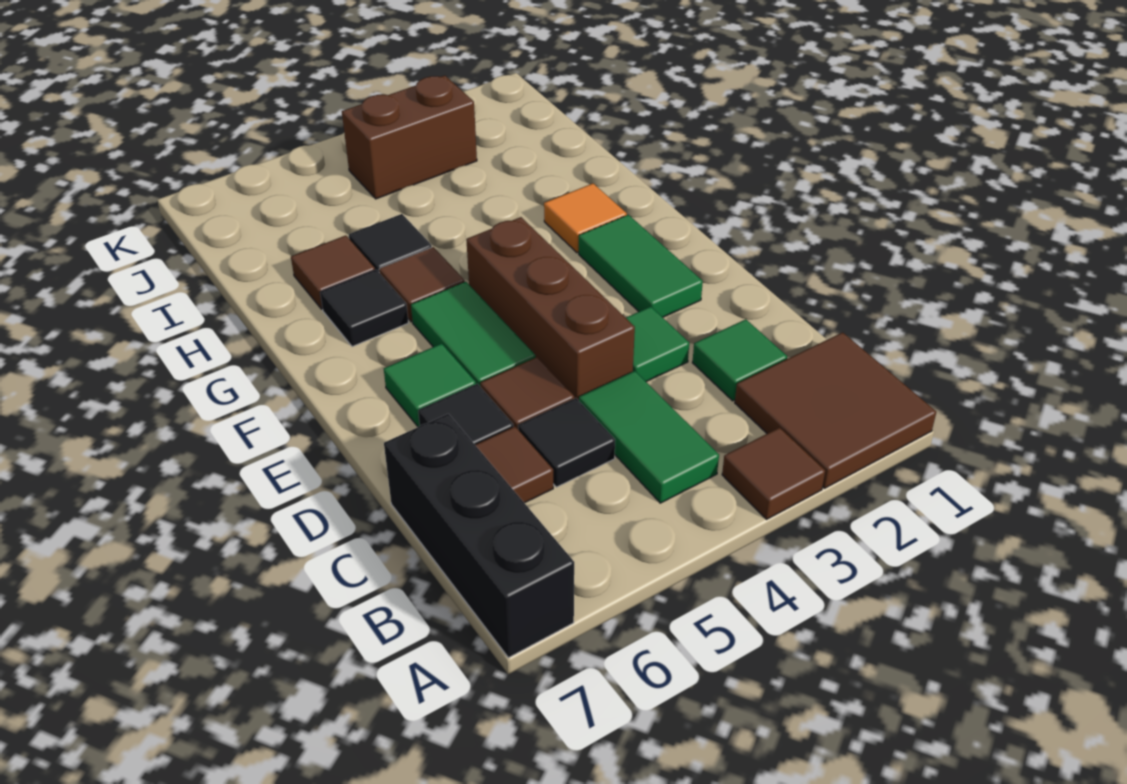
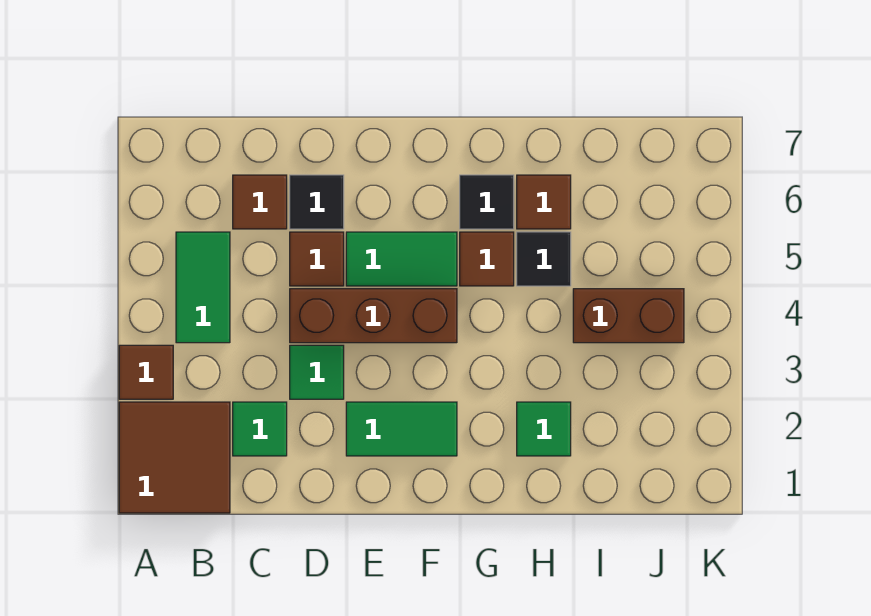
black brick A7:C7 level 1 -> none
green tile B4:C4 level 1 -> green tile B4:B5 level 1
black tile C5 level 1 -> none
green tile E6 level 1 -> green tile H2 level 1
orange tile G2 level 1 -> none
brown brick J3:J4 level 1 -> brown brick I4:J4 level 1

